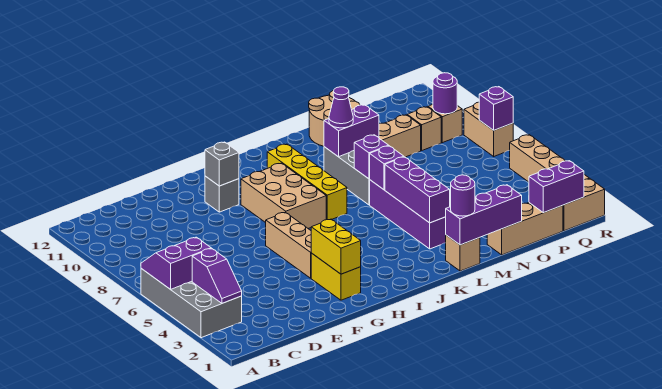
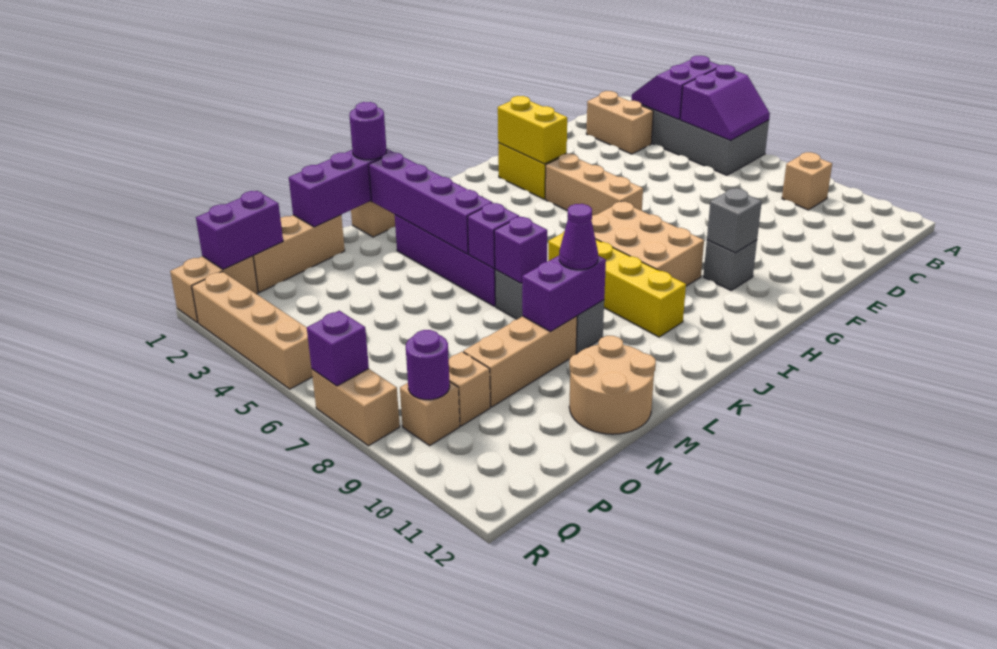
purple slope B3:B4 level 2 top 4 -> purple slope A3:B4 level 2 top 4
none -> tan brick B9 level 1
none -> tan brick C2:C3 level 1
purple brick L3:L5 level 2 -> purple brick L2:L5 level 2

